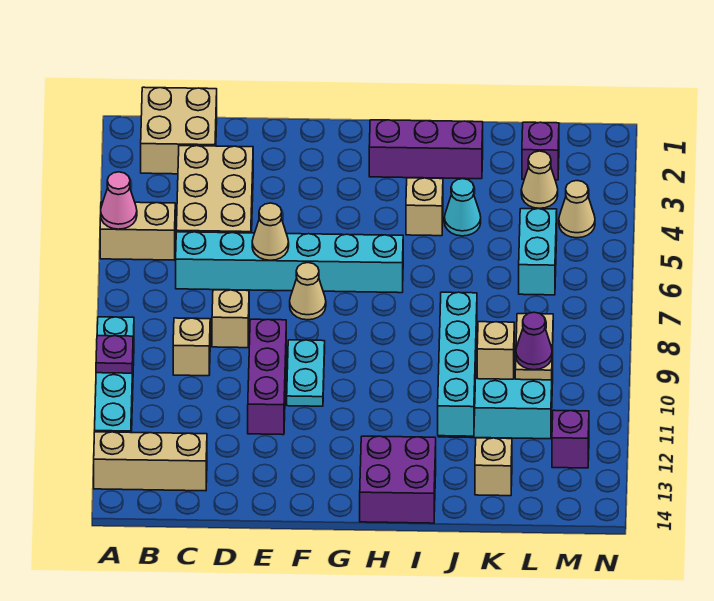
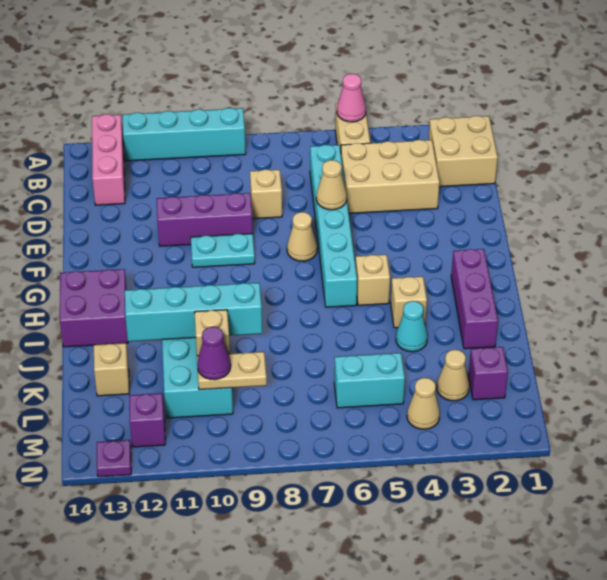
purple plate A10 level 2 -> purple plate N13 level 1
tan brick A13:C13 level 1 -> pink brick A13:C13 level 1
tan brick C9 level 1 -> tan brick H5 level 1

